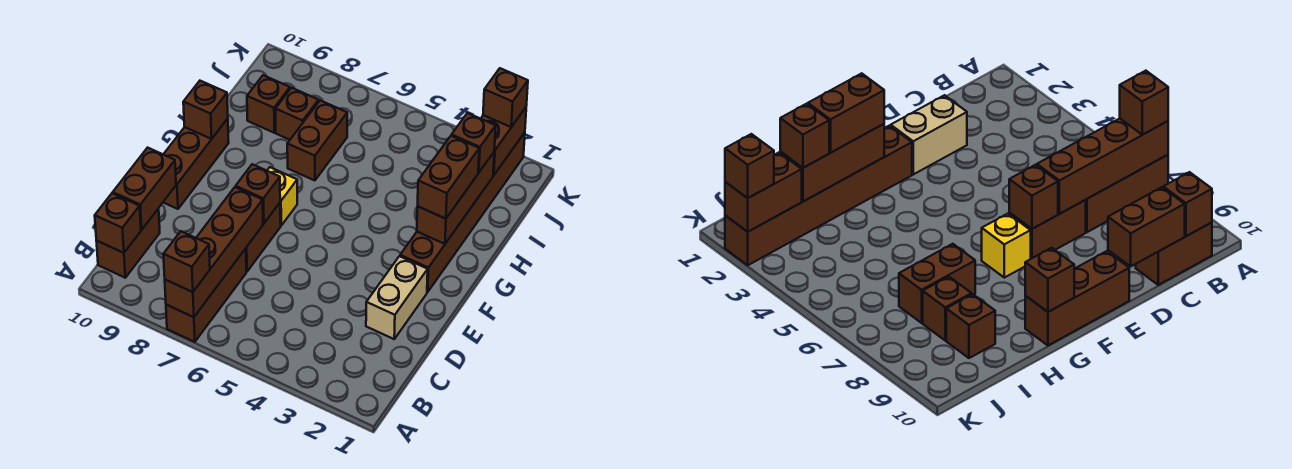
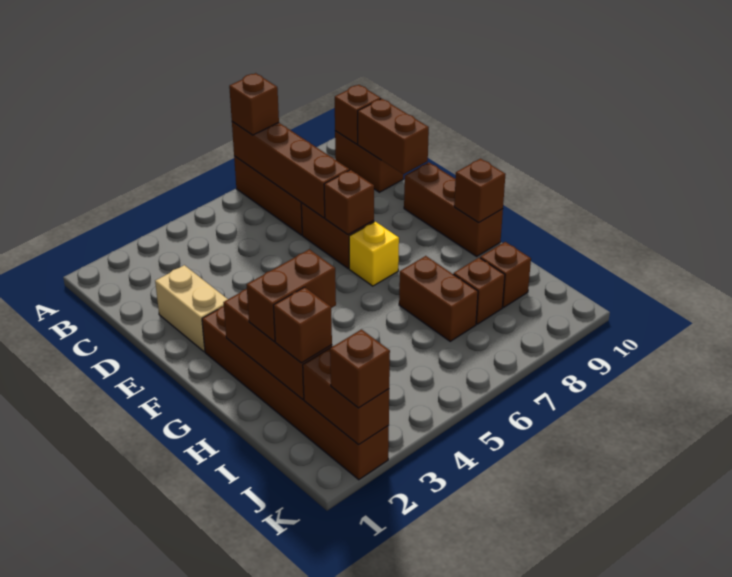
brown brick G2:H2 level 3 -> brown brick H2:H3 level 3

